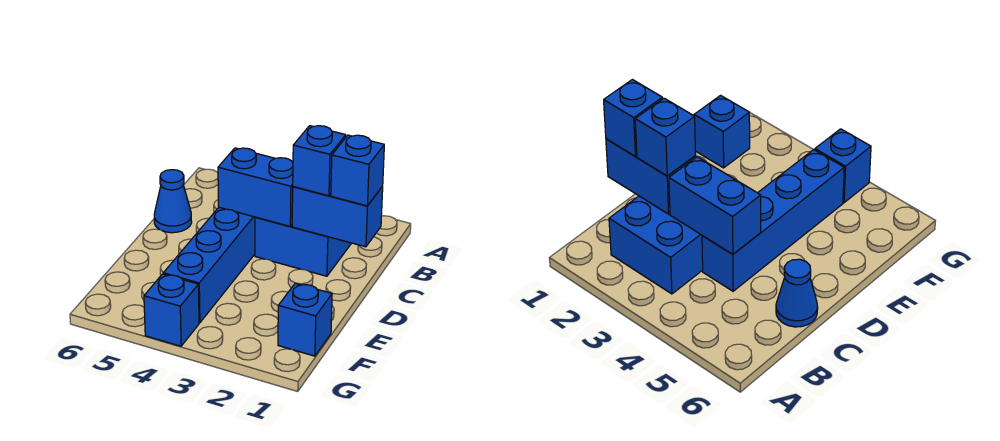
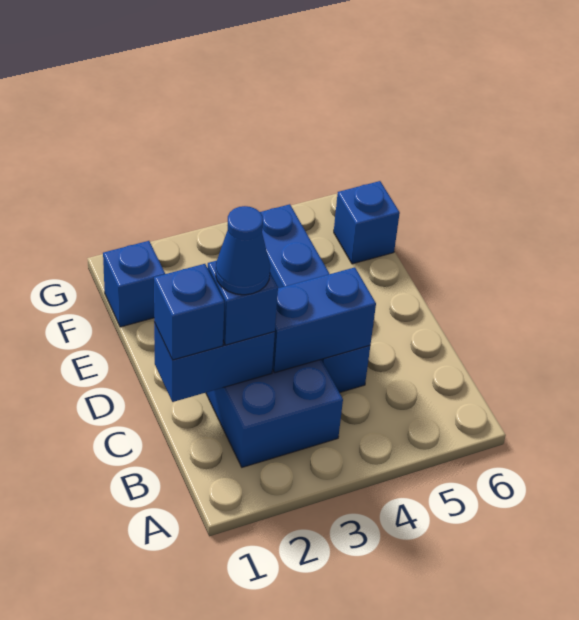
blue cone C6 level 1 -> blue cone C2 level 4
blue brick G4 level 1 -> blue brick F6 level 1

